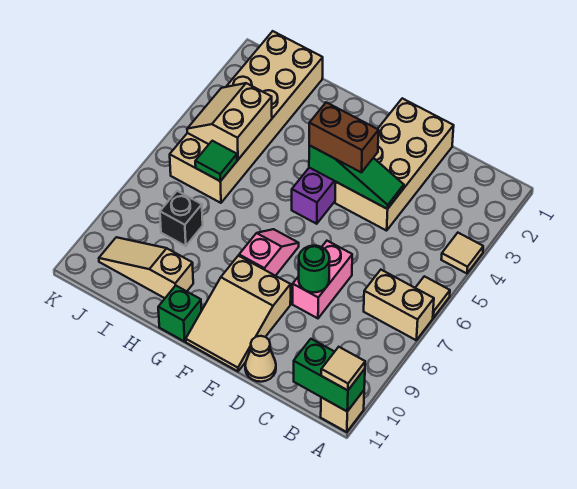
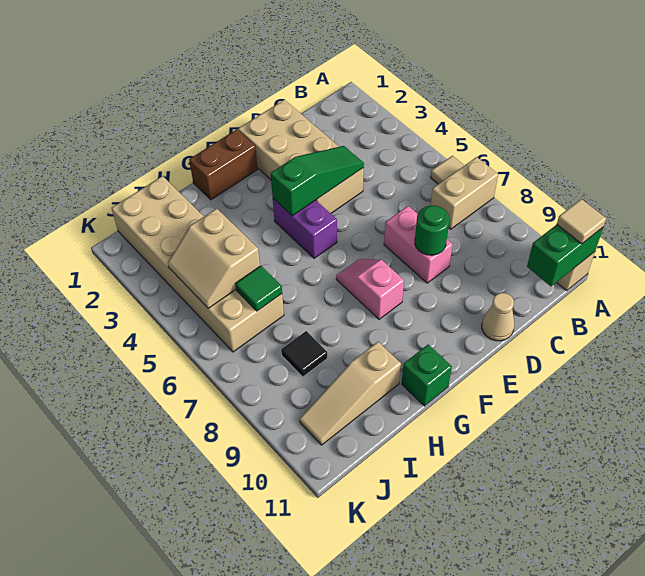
tan tile A4 level 1 -> none
brown brick E4:F4 level 3 -> brown brick F1:G1 level 1
tan slope E9:F11 level 1 top 9 -> none
black brick I8 level 1 -> black tile I8 level 1

